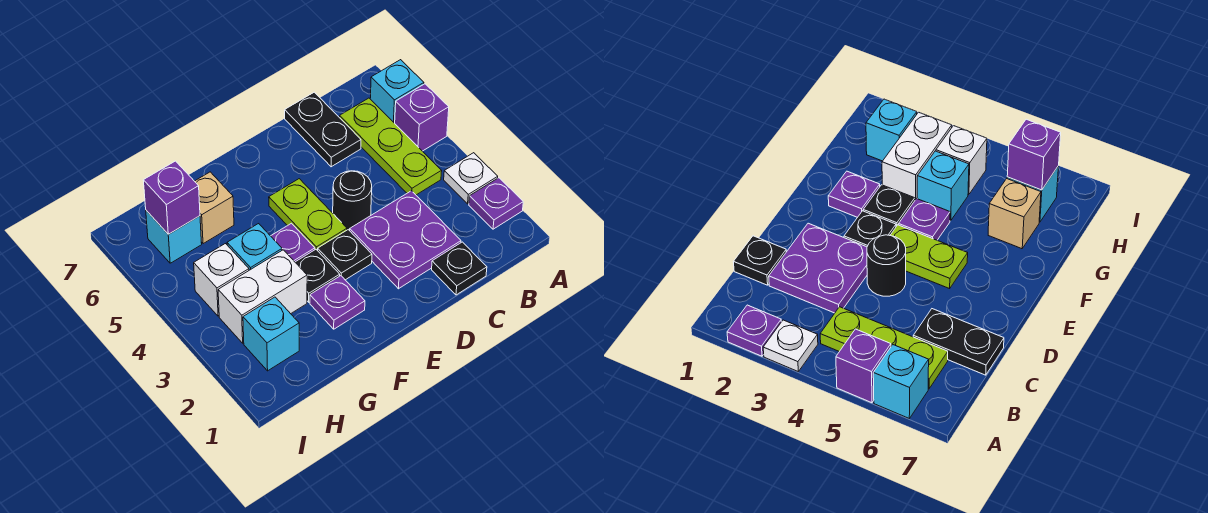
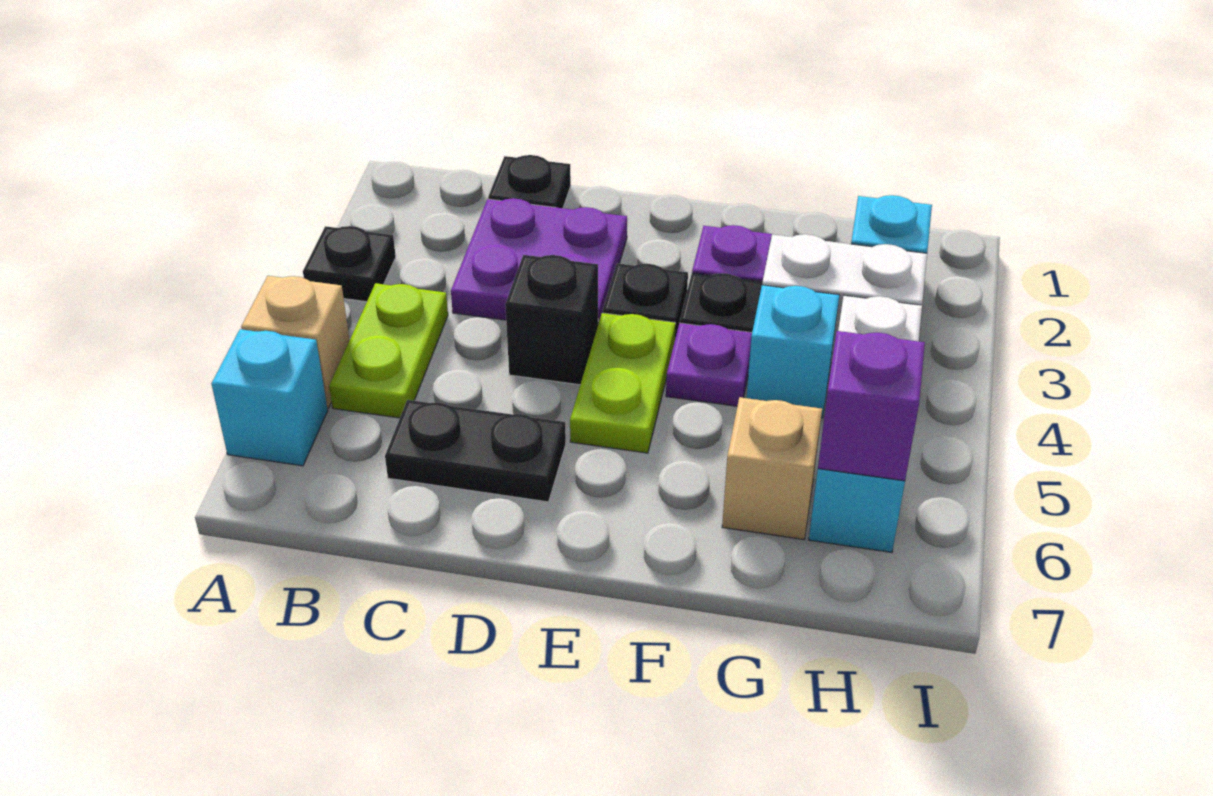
purple plate A2 level 1 -> none
white plate A3 level 1 -> black plate A3 level 1
purple brick A5 level 1 -> tan brick A5 level 1
lime plate B4:B6 level 1 -> lime plate B4:B5 level 1
black plate C6:C7 level 1 -> black plate C6:D6 level 1
black round brick D4 level 1 -> black brick D4 level 1

